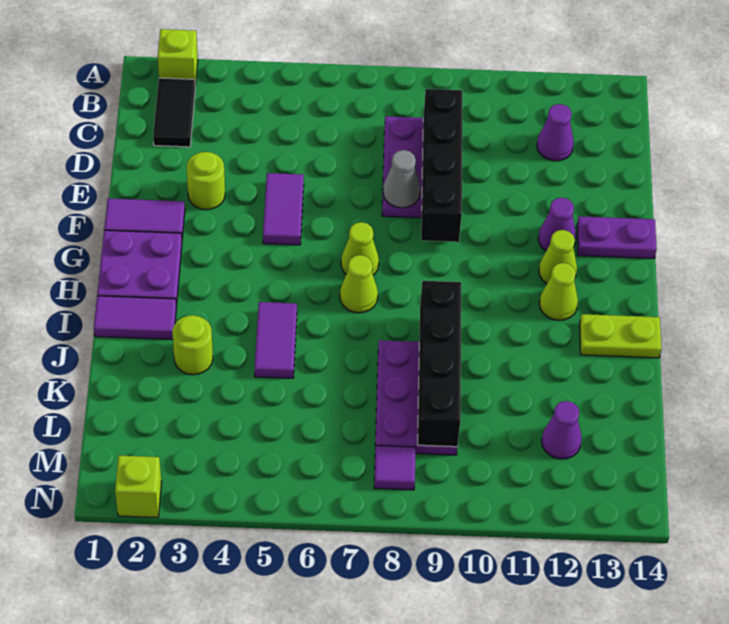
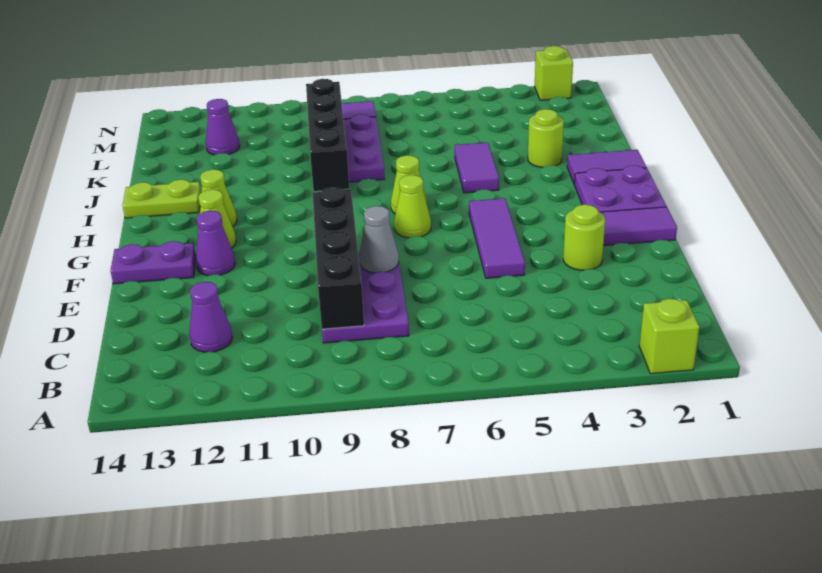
black tile B2:C2 level 1 -> none
purple tile E5:F5 level 1 -> purple tile E5:G5 level 1

